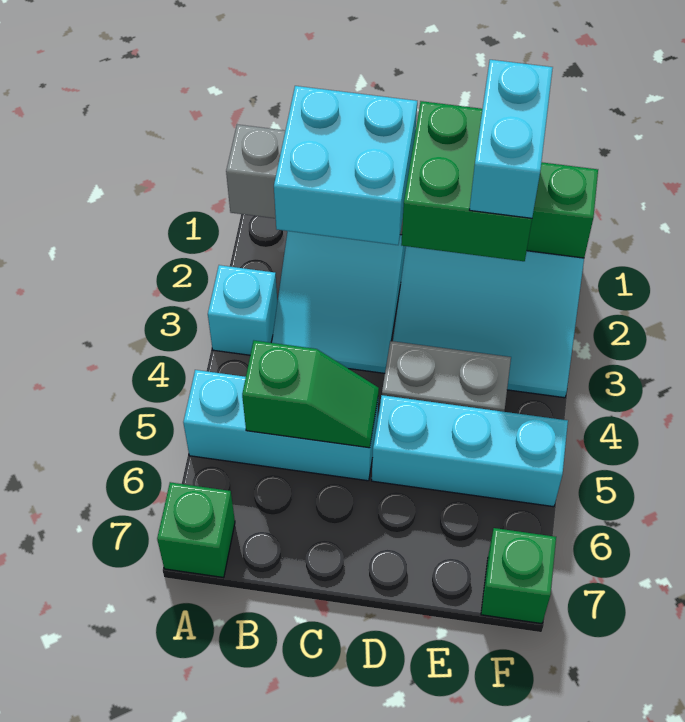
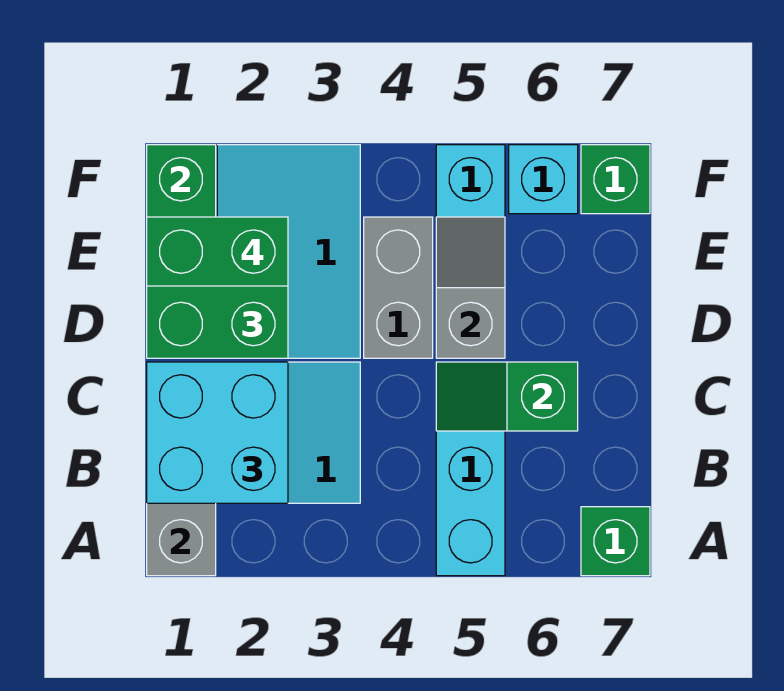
cyan brick A3 level 1 -> cyan brick F6 level 1
green slope B5:C5 level 2 top B -> green slope C5:C6 level 2 top 6
none -> grey slope D5:E5 level 2 top D
cyan brick E1:E2 level 4 -> green brick E1:E2 level 4

